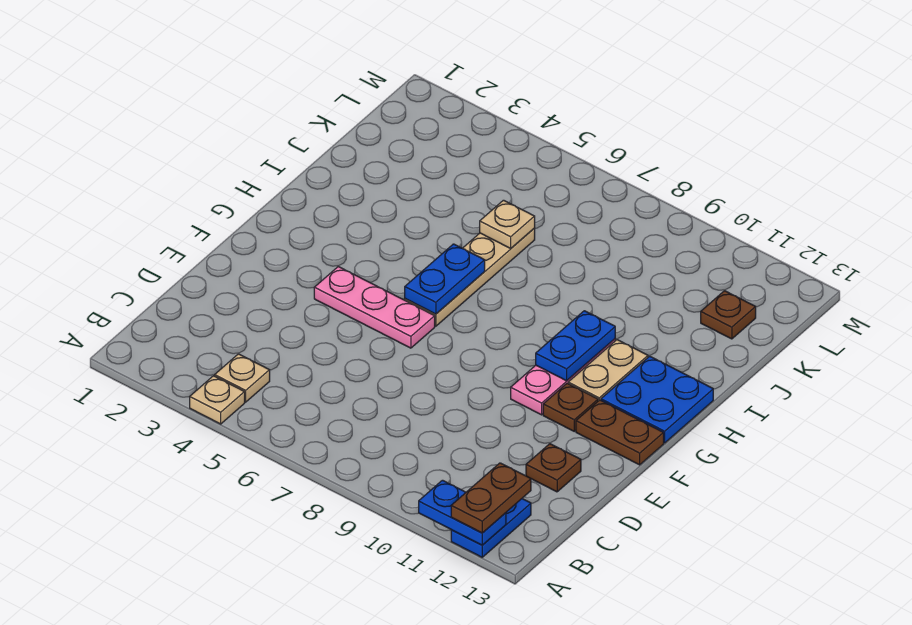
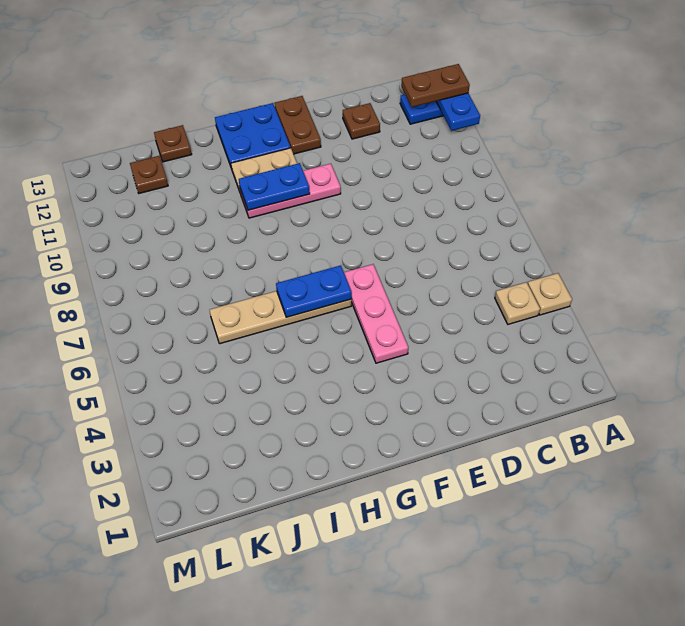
brown plate F11 level 1 -> brown plate J13 level 1
tan plate J6 level 2 -> none

